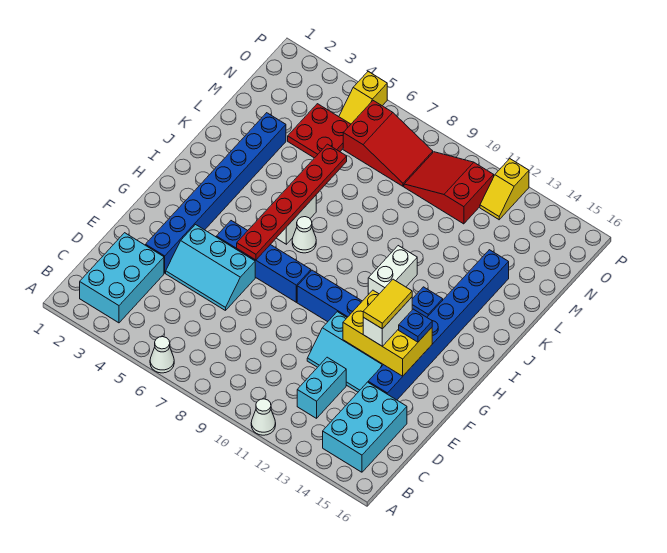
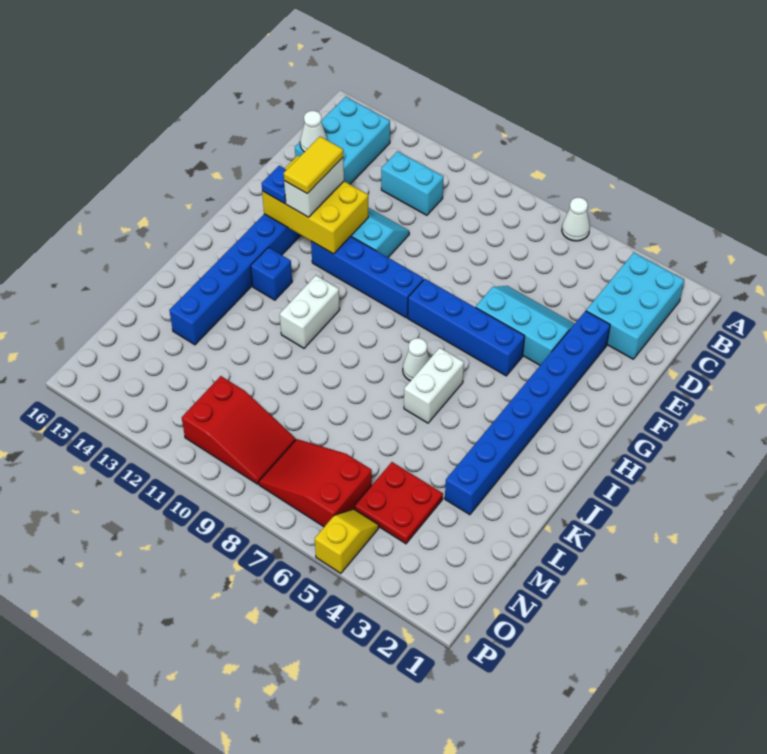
white cone A11 level 1 -> white cone D15 level 2
cyan brick C12:D12 level 1 -> cyan brick C11:C12 level 1
red plate G6:L6 level 2 -> none
yellow slope O12:P12 level 1 top P -> none

